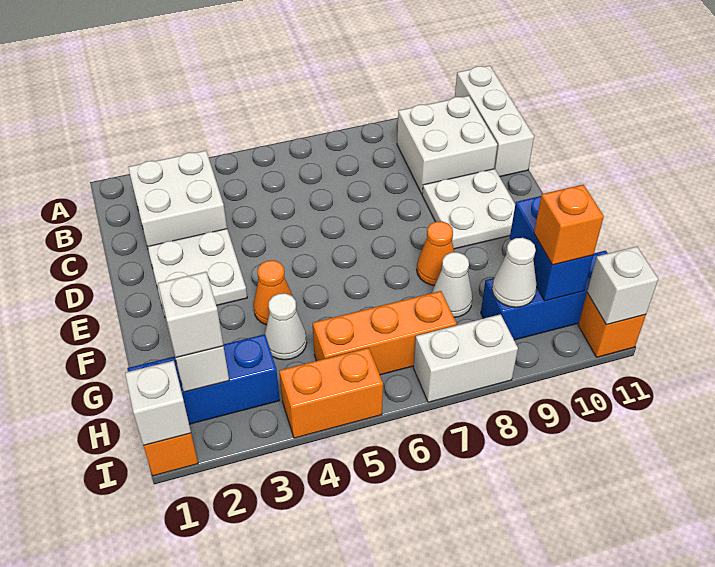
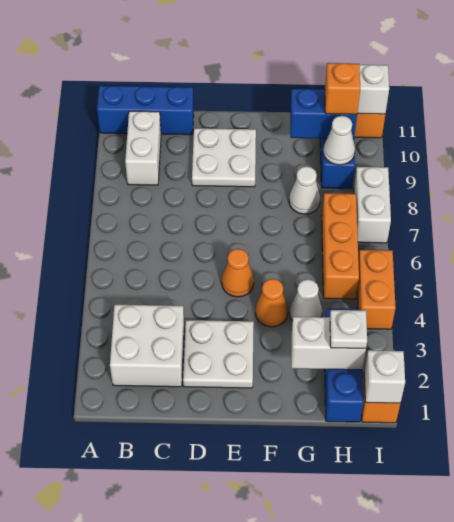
white brick A11:C11 level 1 -> blue brick A11:C11 level 1
white brick B9:C10 level 1 -> white brick B9:B10 level 1
orange cone F8 level 1 -> orange cone E5 level 1
white brick H2 level 3 -> white plate H2 level 3

